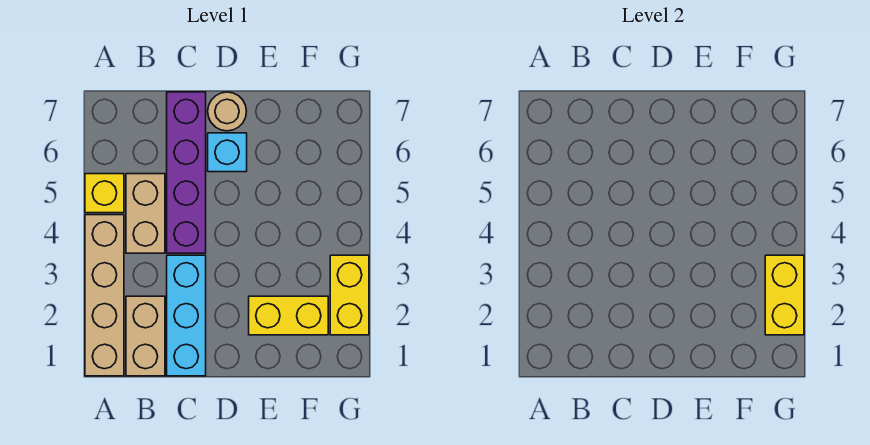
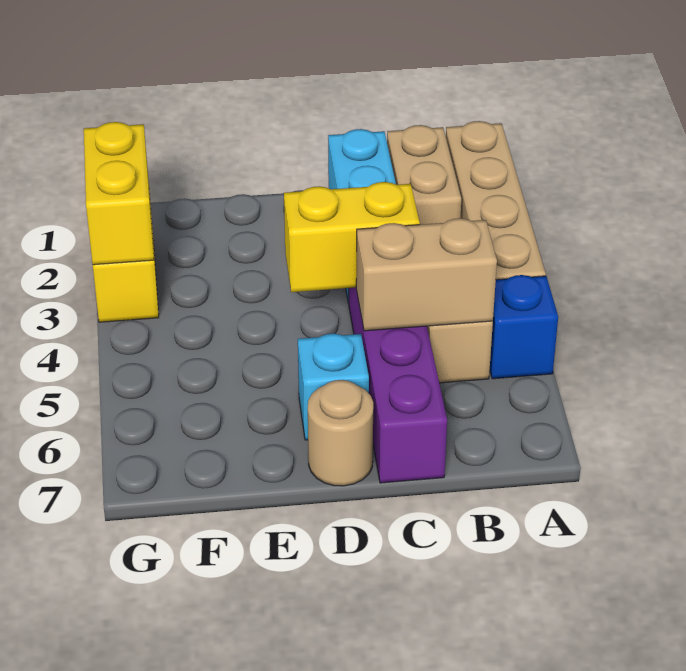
yellow brick A5 level 1 -> blue brick A5 level 1
none -> tan brick B5:C5 level 2
yellow brick E2:F2 level 1 -> yellow brick C4:D4 level 2

